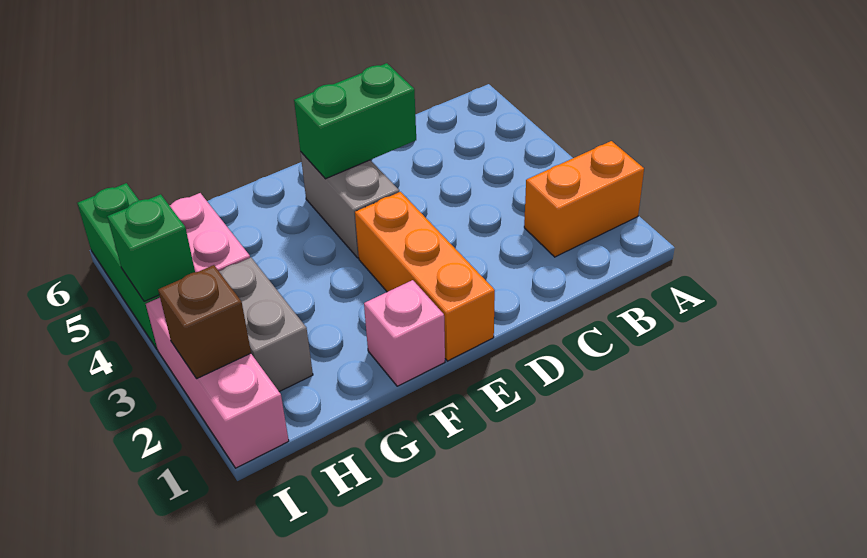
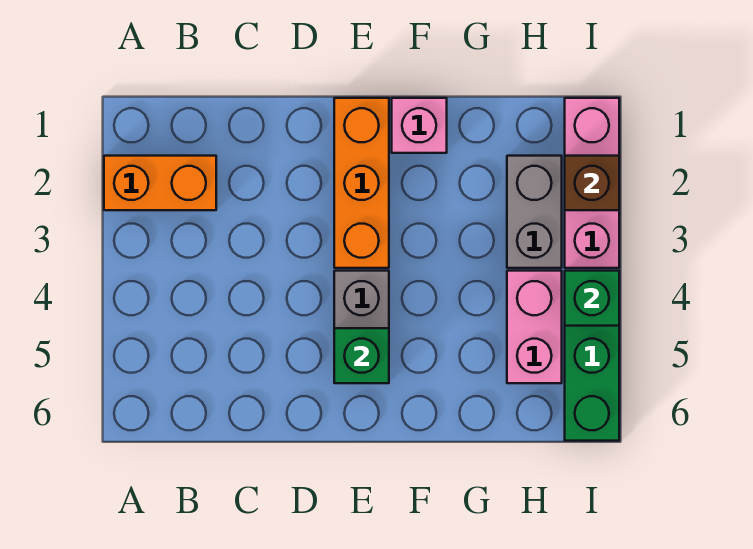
green brick D5:E5 level 2 -> green brick E5 level 2

